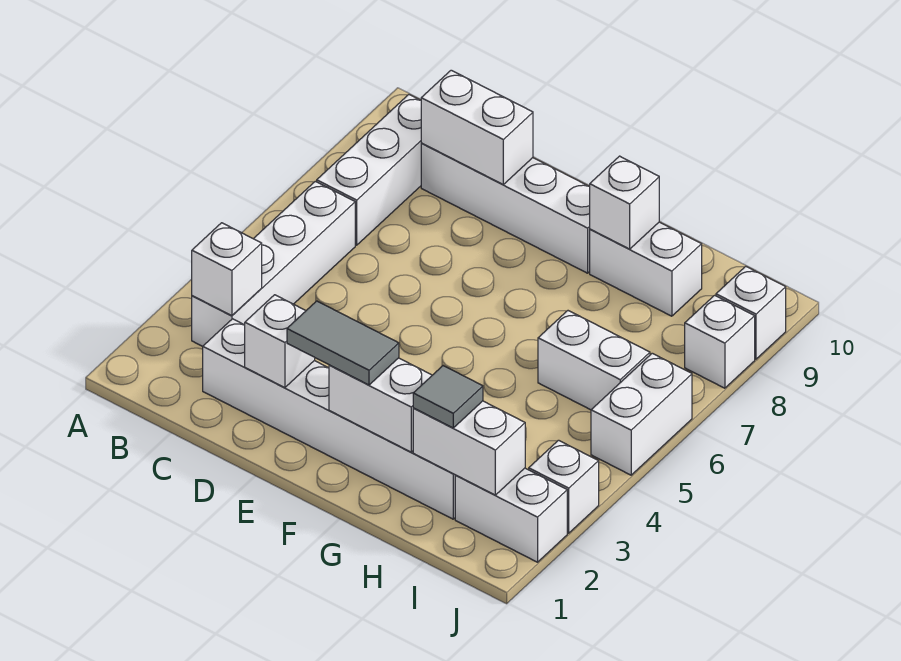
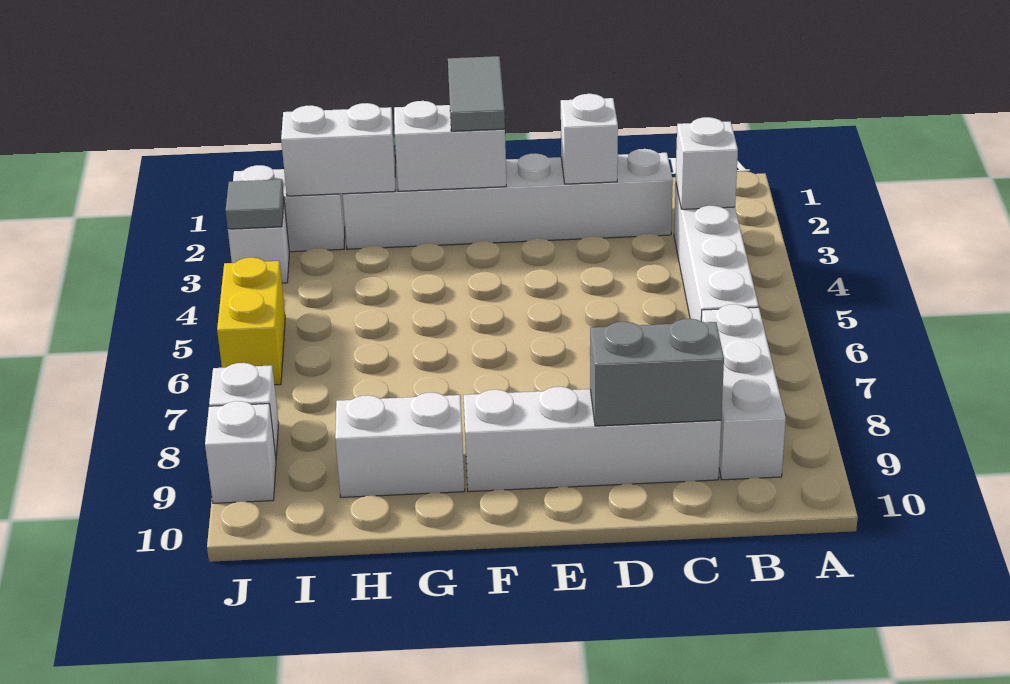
white brick C9:D9 level 2 -> grey brick C9:D9 level 2
grey tile E2:F2 level 3 -> grey tile F1:F2 level 3
white brick G9 level 2 -> none
grey tile H2 level 3 -> grey tile J3 level 2
white brick H6:I6 level 1 -> none
white brick J5:J6 level 1 -> yellow brick J5:J6 level 1

